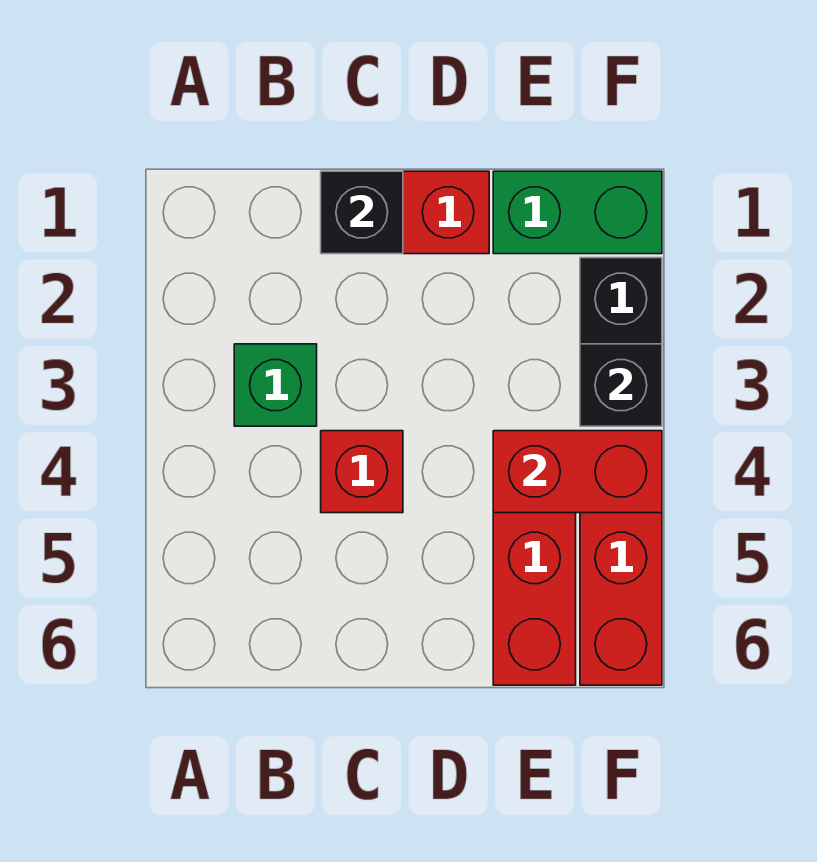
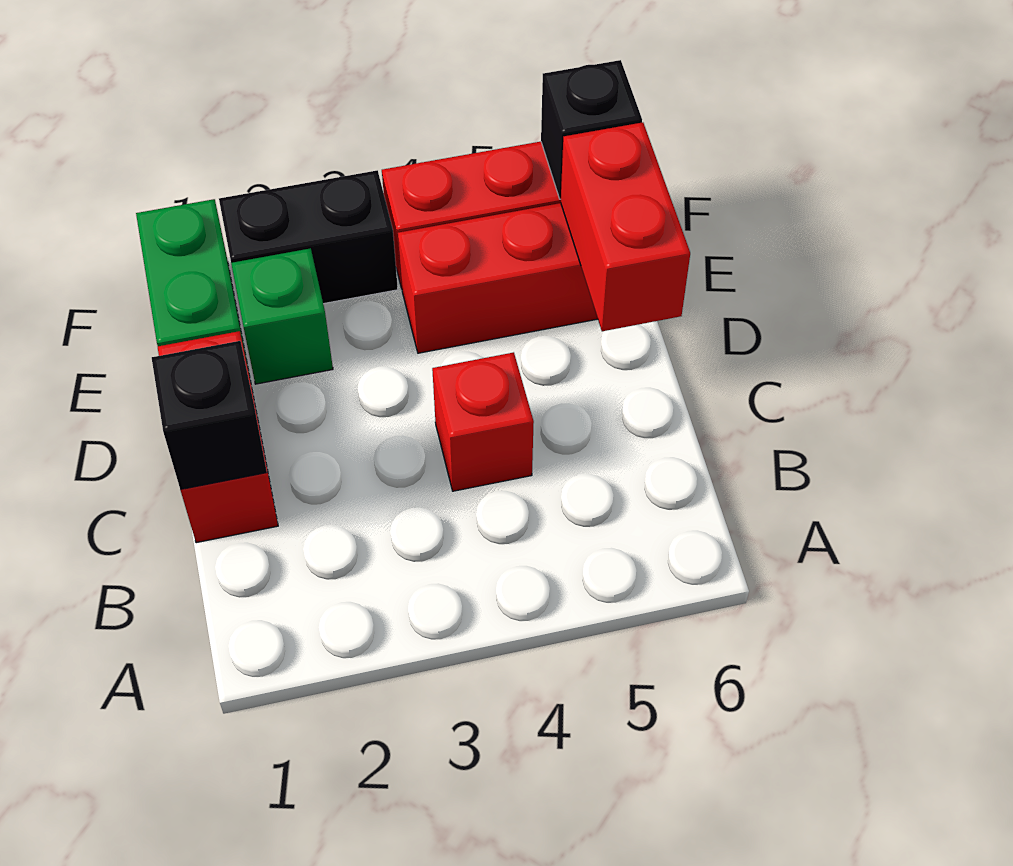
green brick B3 level 1 -> green brick E2 level 1
red brick E4:F4 level 2 -> red brick D6:E6 level 2
black brick F3 level 2 -> black brick F6 level 2

